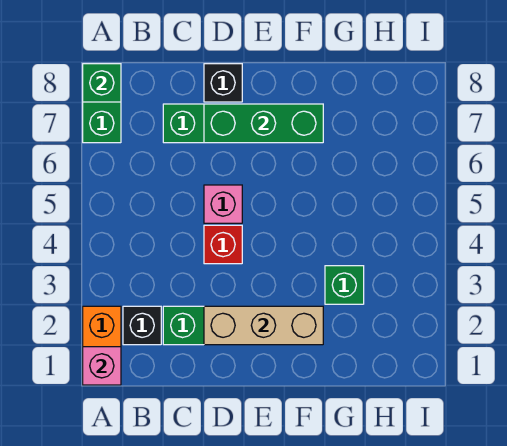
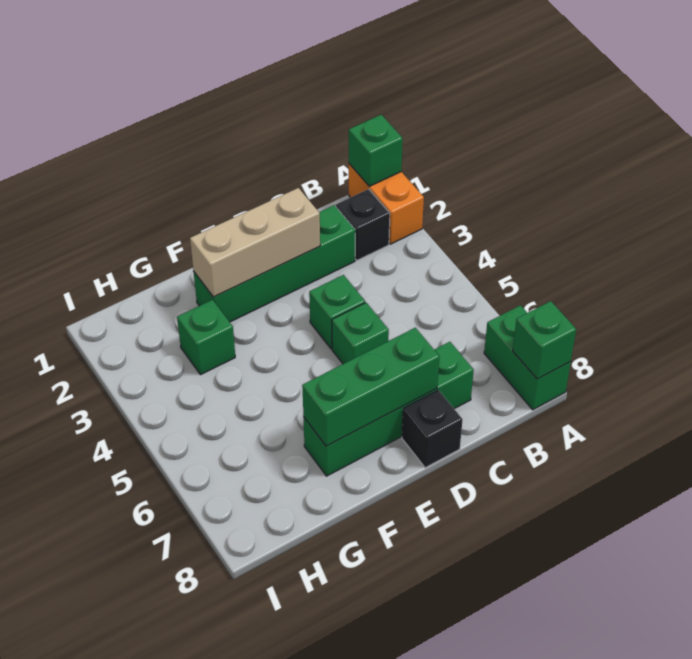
pink brick A1 level 2 -> green brick A1 level 2
red brick D4 level 1 -> green brick D4 level 1
pink brick D5 level 1 -> green brick D5 level 1

